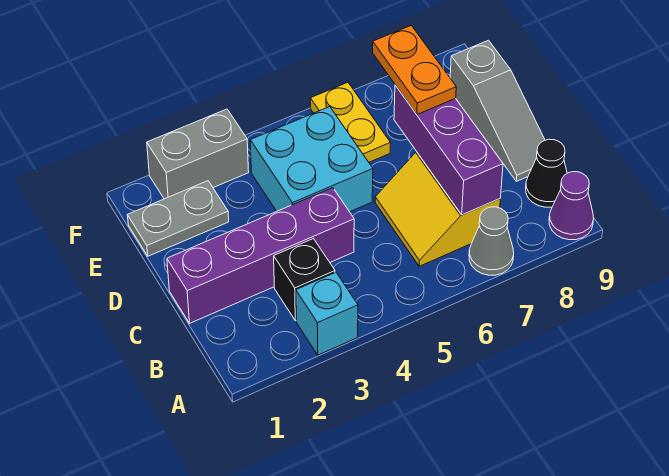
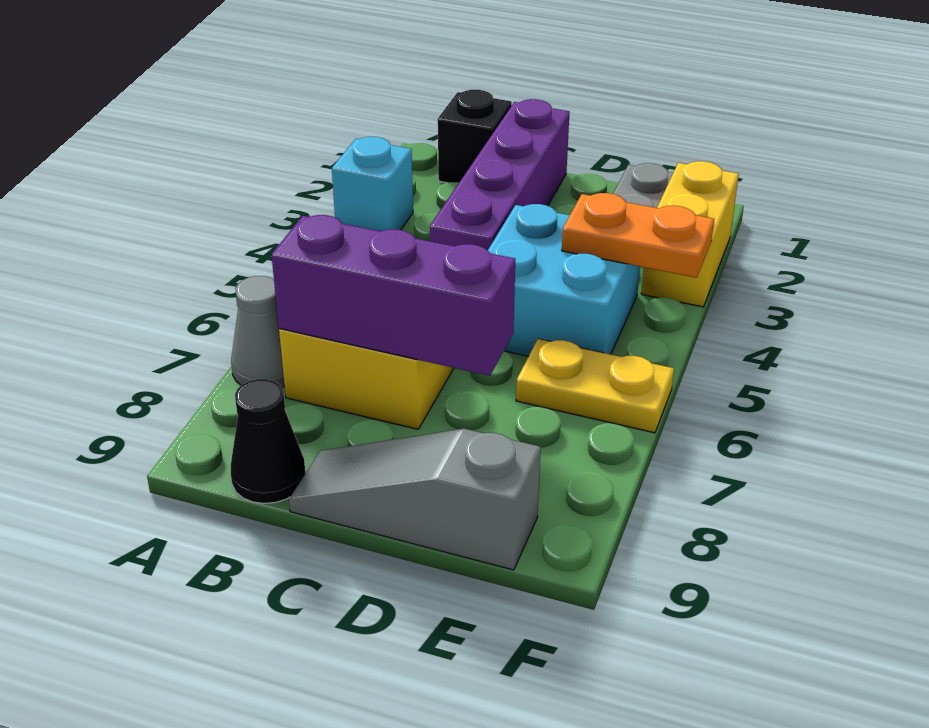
purple cone A9 level 1 -> none
black brick B3 level 1 -> black brick B1 level 1
orange plate D7:E7 level 3 -> orange plate E4:F4 level 2
grey brick F2:F3 level 1 -> yellow brick F2:F3 level 1

